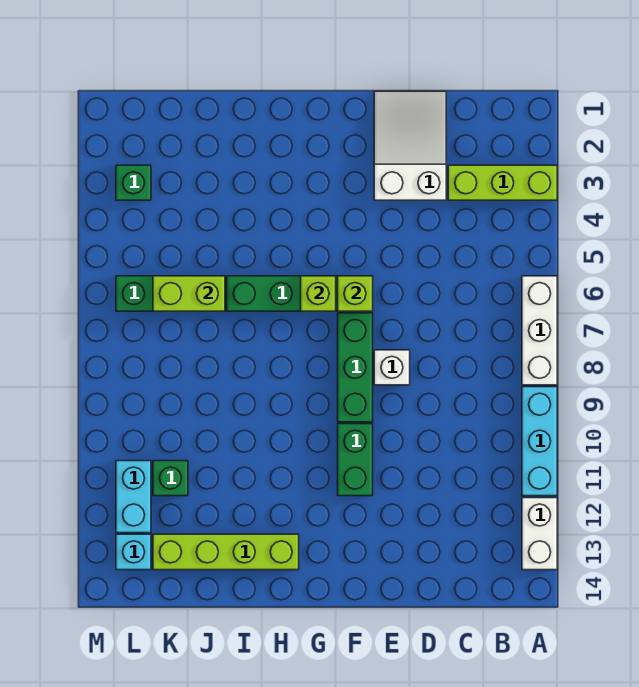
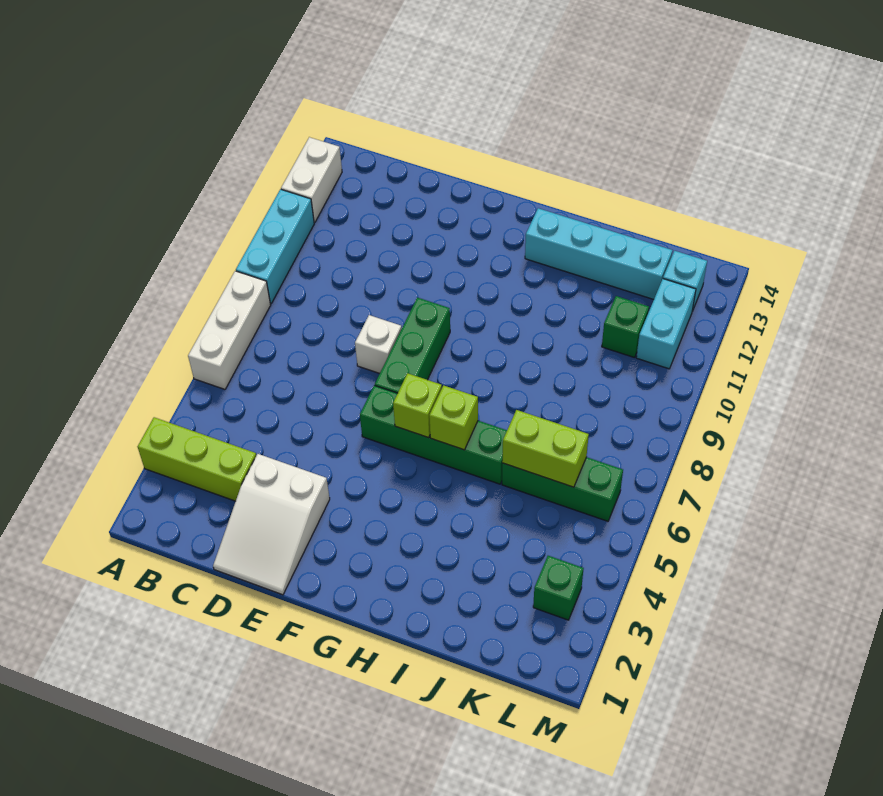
lime brick F6 level 2 -> lime brick H6 level 2
green brick F10:F11 level 1 -> none
lime brick H13:K13 level 1 -> cyan brick H13:K13 level 1

